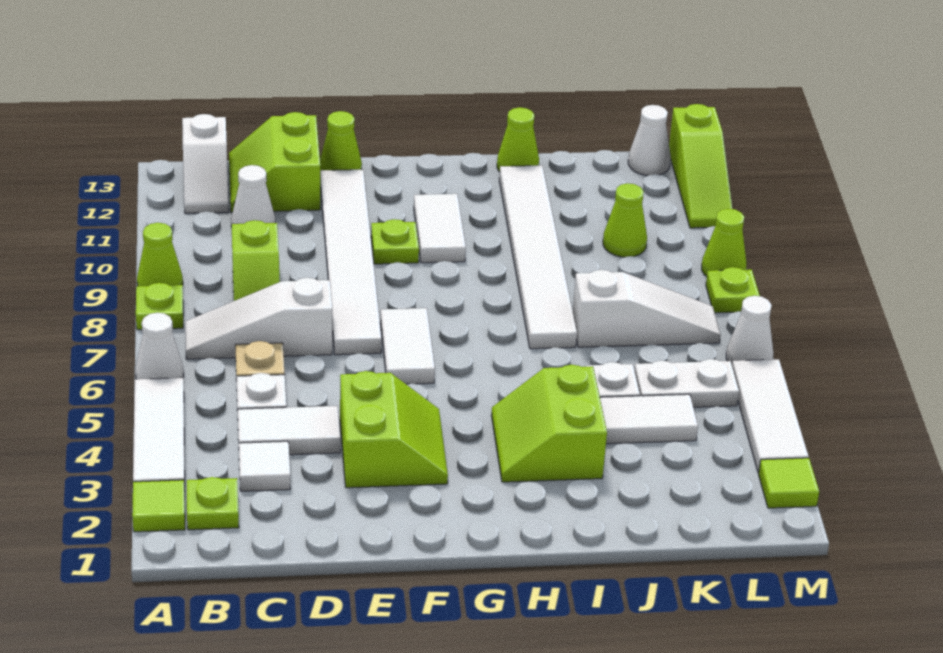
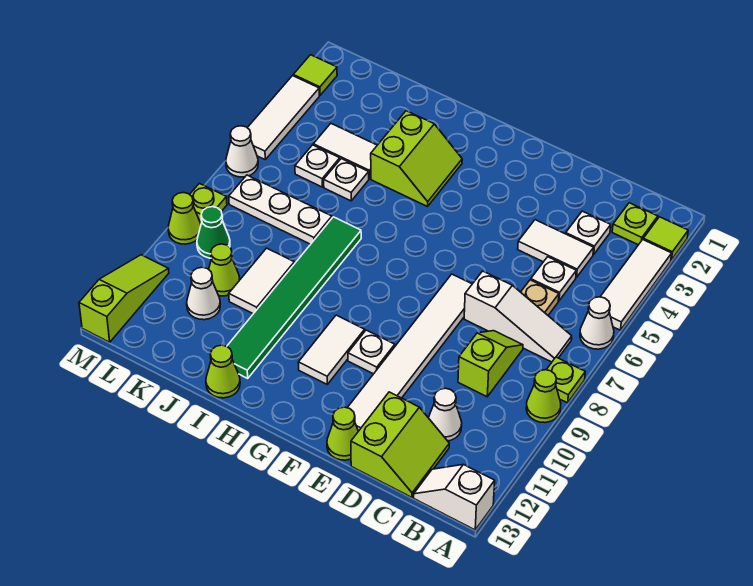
white slope B12:B13 level 1 top 13 -> white slope A13:B13 level 1 top A
white tile C3 level 1 -> white plate C3 level 1
lime slope E3:F4 level 1 top E -> none
white tile F6:F7 level 1 -> white tile J9:J10 level 1
lime plate F10 level 1 -> white plate F10 level 1
white tile I7:I12 level 1 -> green tile I7:I12 level 1
white slope J7:L7 level 1 top J -> white plate J7:L7 level 1
white plate K5:L5 level 1 -> white plate K5 level 1
none -> green cone L9 level 1
white cone L13 level 1 -> white cone K11 level 1

